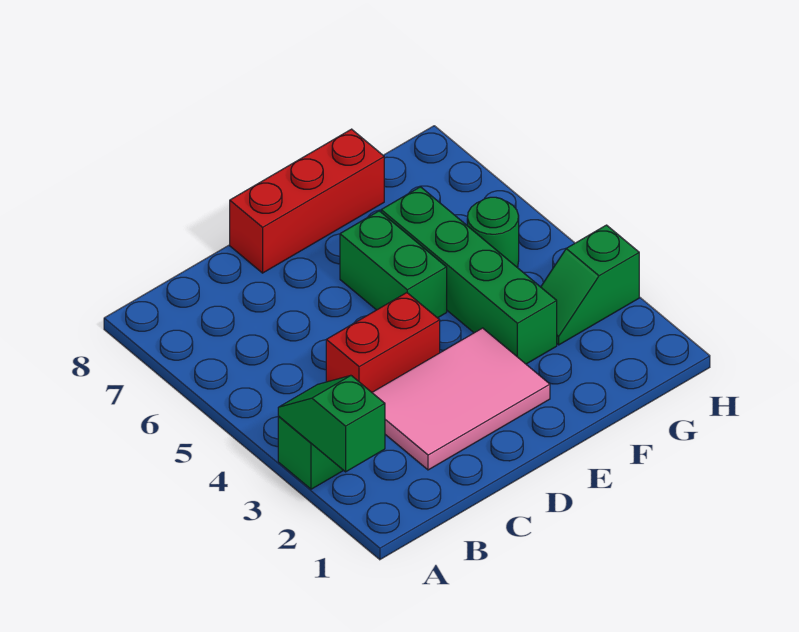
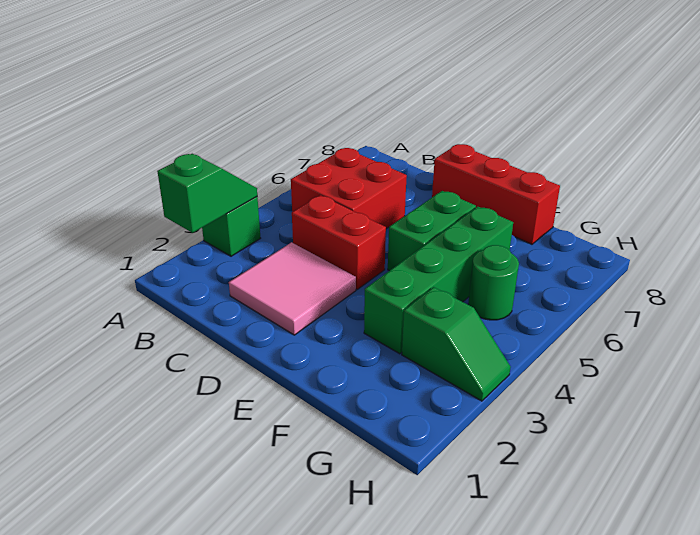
none -> red brick B5:C6 level 1
pink tile C2:E3 level 1 -> pink tile C2:D3 level 1
green slope G3:H3 level 1 top H -> green slope G3:H3 level 1 top G

